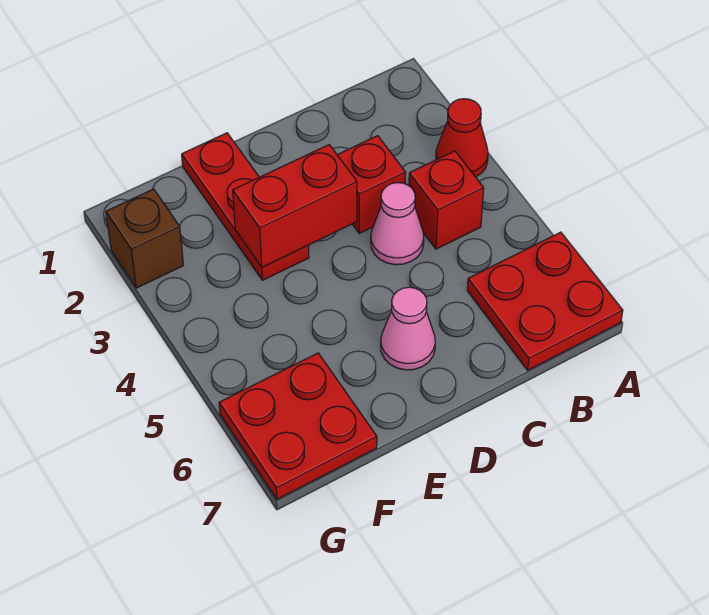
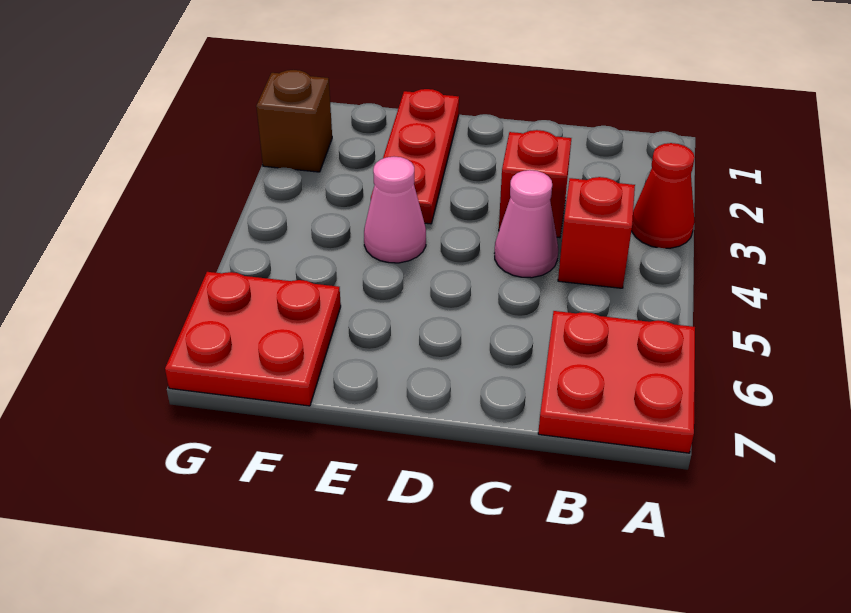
red brick D3:E3 level 2 -> none
pink cone D6 level 1 -> pink cone E4 level 1

